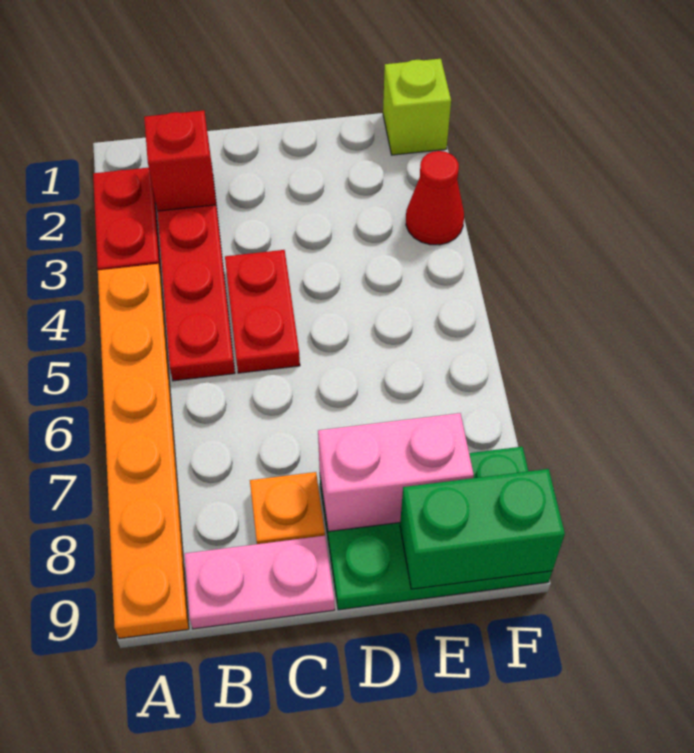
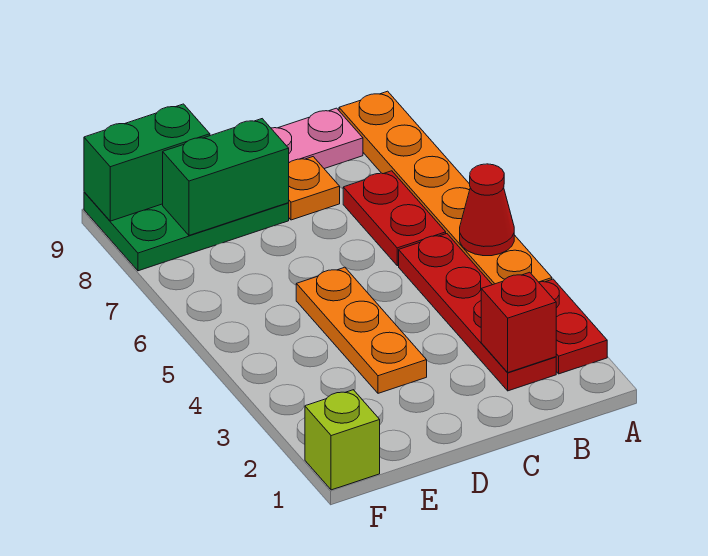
red plate C4:C5 level 1 -> red plate B6:B7 level 1
none -> orange plate D3:D5 level 1
pink brick D8:E8 level 2 -> green brick D8:E8 level 2
red cone F3 level 1 -> red cone A5 level 2

